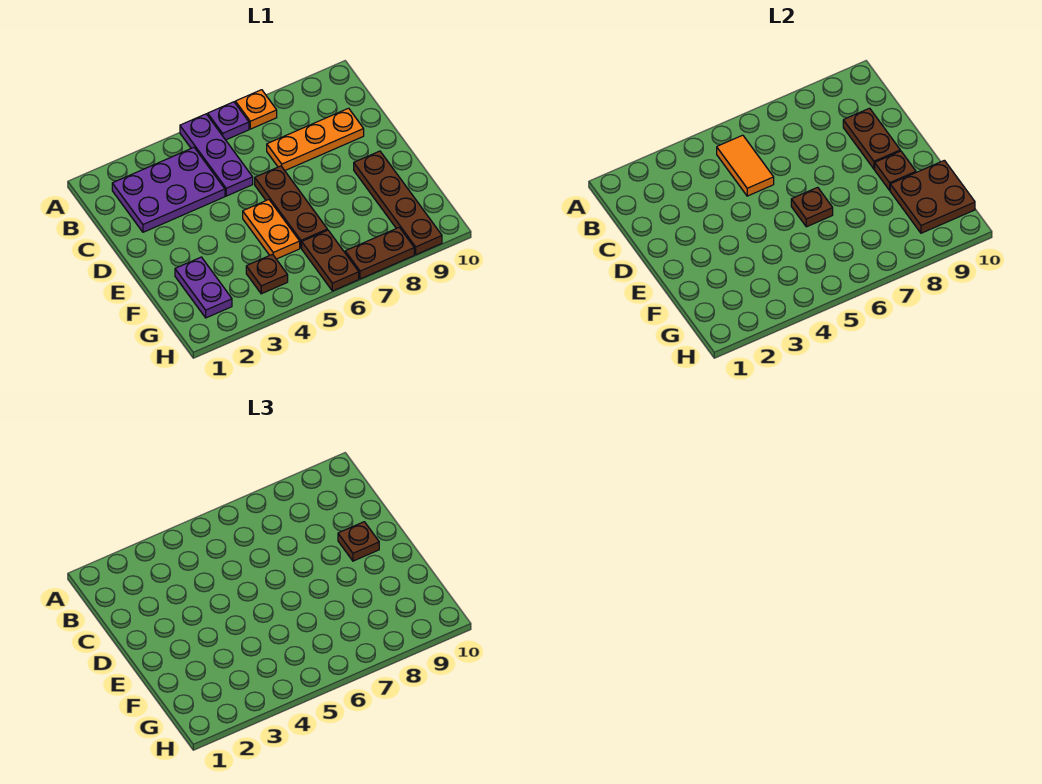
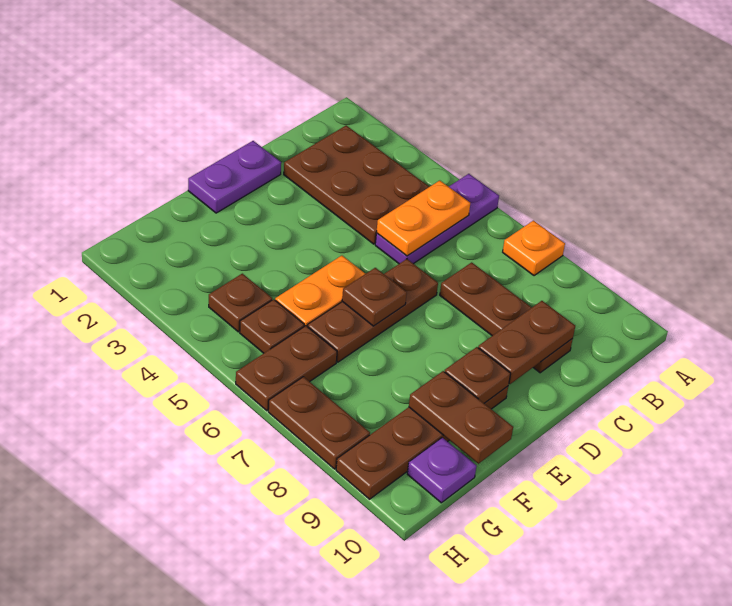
purple plate A6 level 1 -> purple plate G10 level 1
purple plate B2:C4 level 1 -> brown plate B2:C4 level 1
orange tile B5:C5 level 2 -> orange plate B5:C5 level 2
orange plate C7:C9 level 1 -> brown plate C7:C9 level 1
brown plate D9 level 3 -> brown plate G5 level 1
purple plate F2:G2 level 1 -> purple plate D1:E1 level 1
brown plate F9:G10 level 2 -> brown plate F9:F10 level 2

